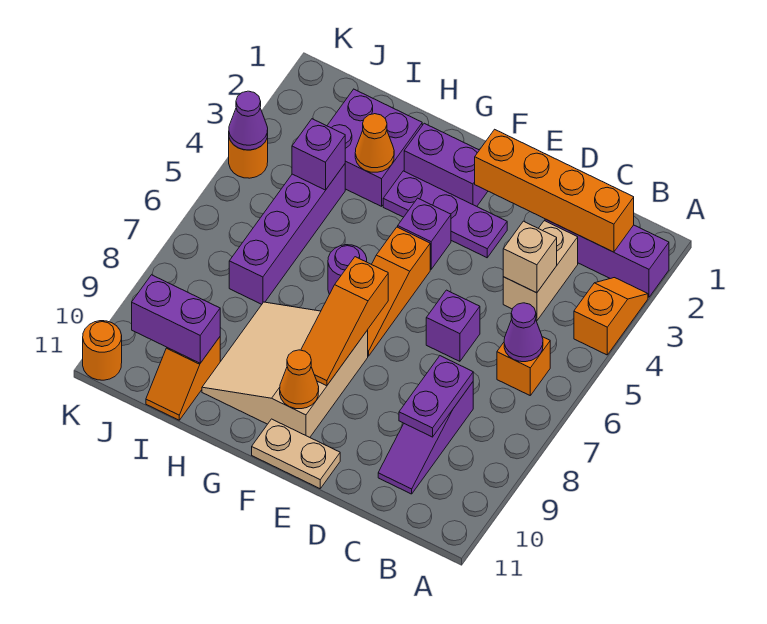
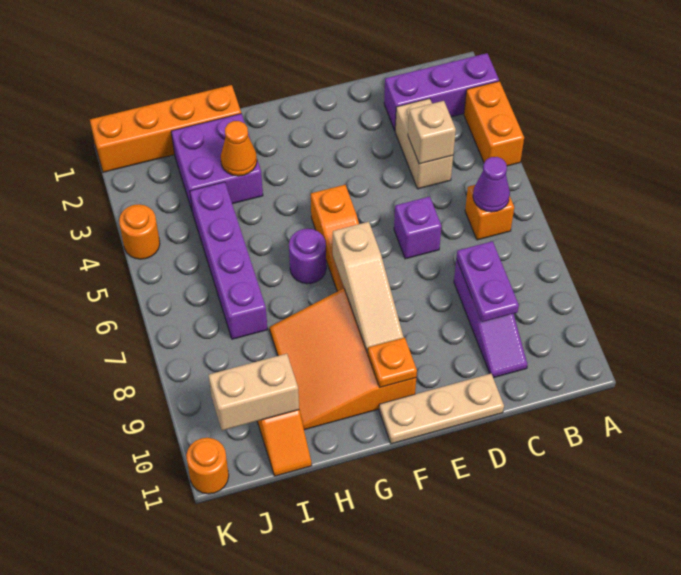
orange slope A3:A4 level 1 top 4 -> orange brick A3:A4 level 1
orange brick B2:E2 level 2 -> orange brick H1:K1 level 1
purple plate E3:G3 level 1 -> none
tan plate E11:F11 level 1 -> tan plate D11:F11 level 1
purple brick F2:G2 level 1 -> none
purple brick F4 level 1 -> none
orange slope F7:F9 level 2 top 7 -> tan slope F7:F9 level 2 top 7
tan slope F8:H10 level 1 top F -> orange slope F8:H10 level 1 top F
orange cone F10 level 2 -> orange plate F10 level 2
purple brick I4 level 2 -> none
purple brick I10:J10 level 2 -> tan brick I10:J10 level 2
purple cone K4 level 2 -> none

